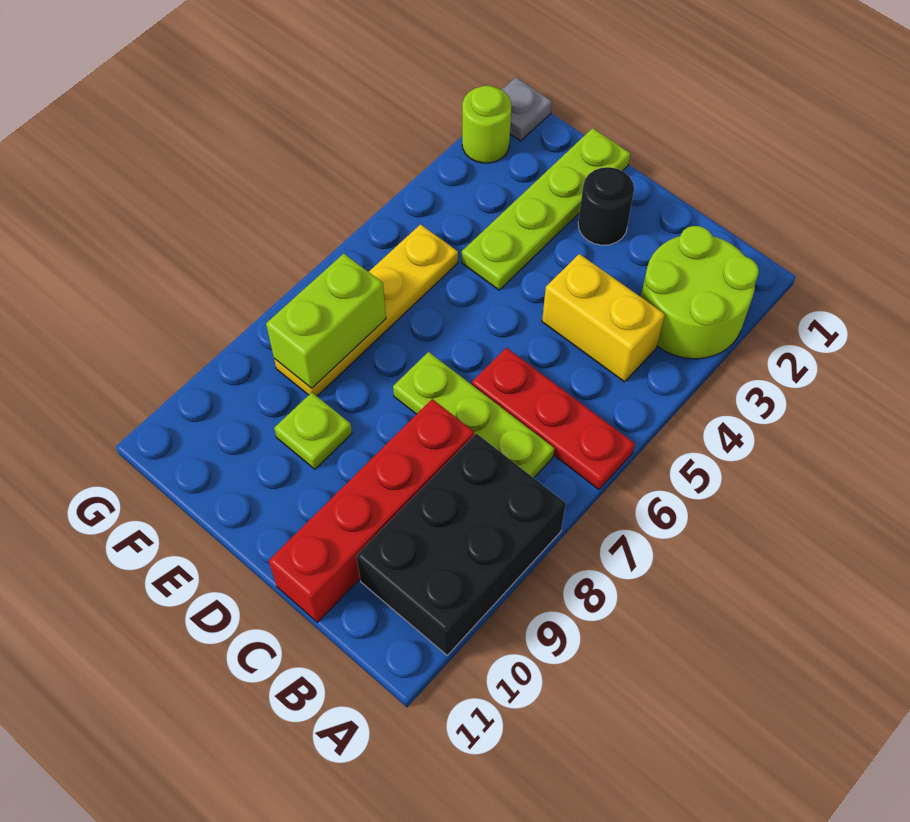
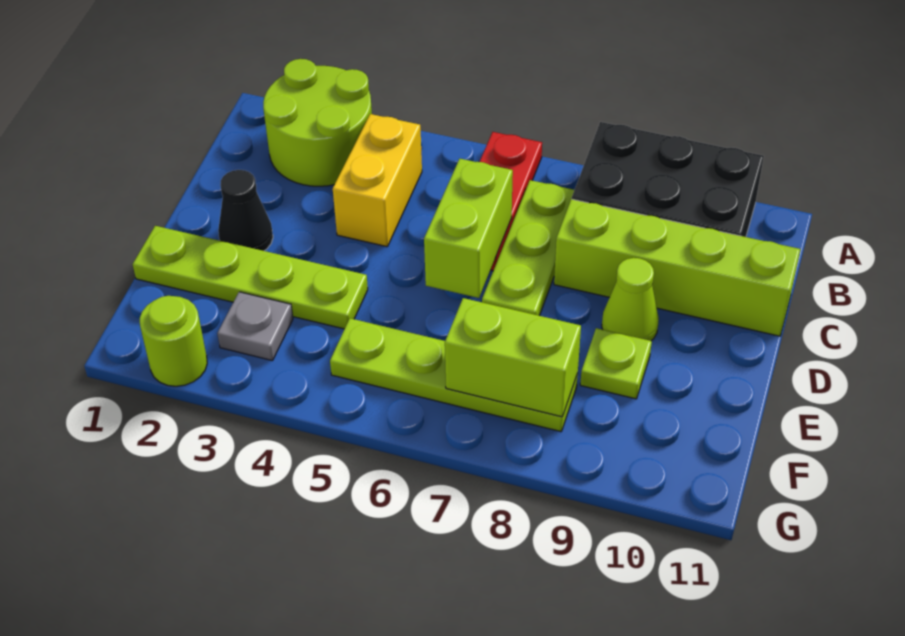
none -> lime brick C6:D6 level 2
red brick C8:C11 level 1 -> lime brick C8:C11 level 1
black round brick D2 level 1 -> black cone D2 level 1
none -> lime cone D9 level 1
yellow plate F5:F8 level 1 -> lime plate F5:F8 level 1
grey plate G1 level 1 -> grey plate F3 level 1

